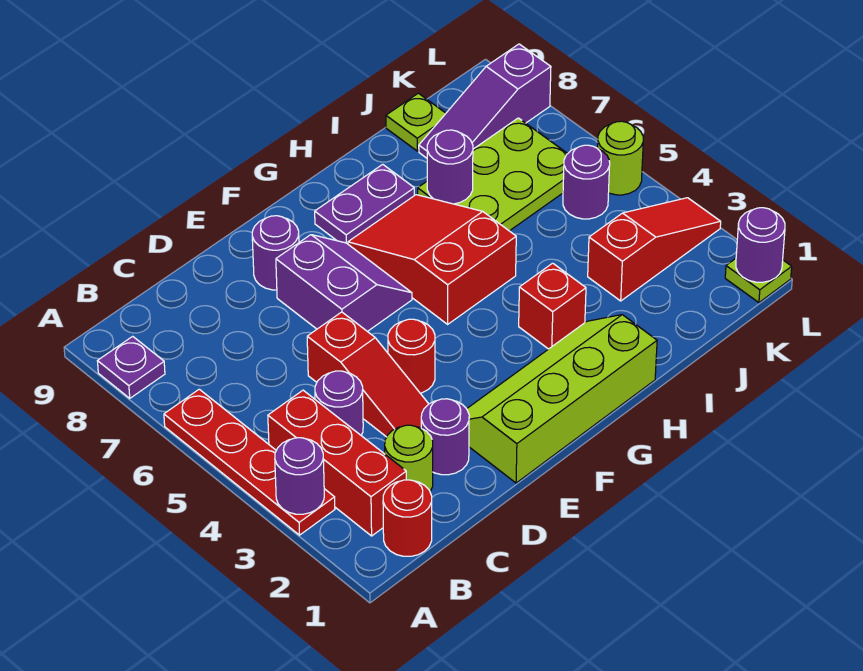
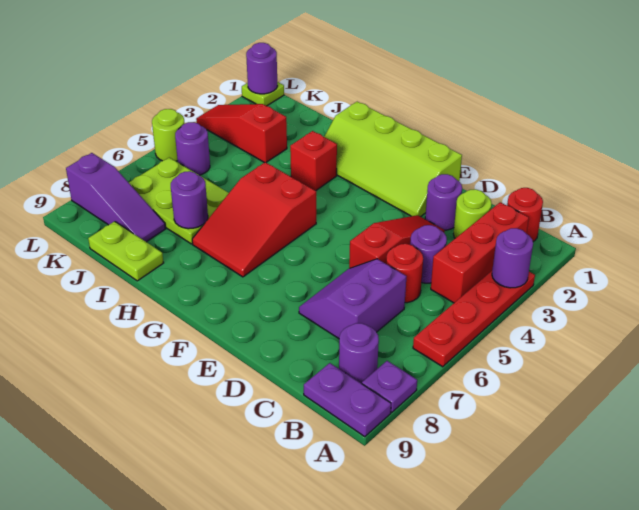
red round brick E4 level 1 -> red round brick C5 level 1
purple slope E6:F7 level 1 top E -> purple slope C6:D7 level 1 top C
purple round brick E8 level 1 -> purple round brick B8 level 1
purple plate G8:H8 level 1 -> purple plate A9:B9 level 1
lime plate J9 level 1 -> lime plate I9:J9 level 1

